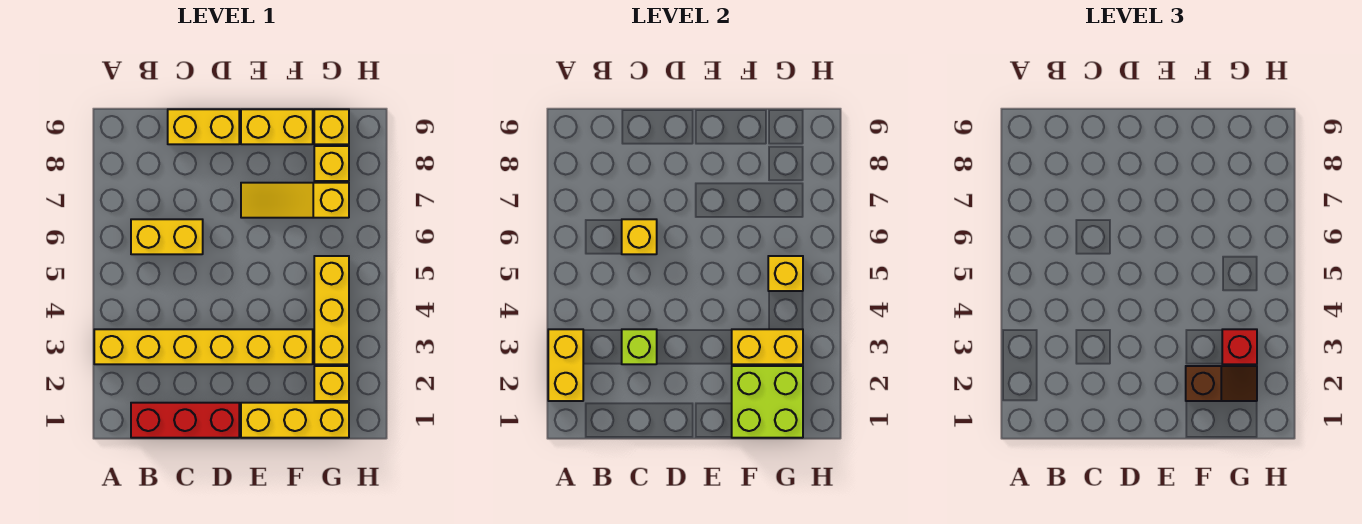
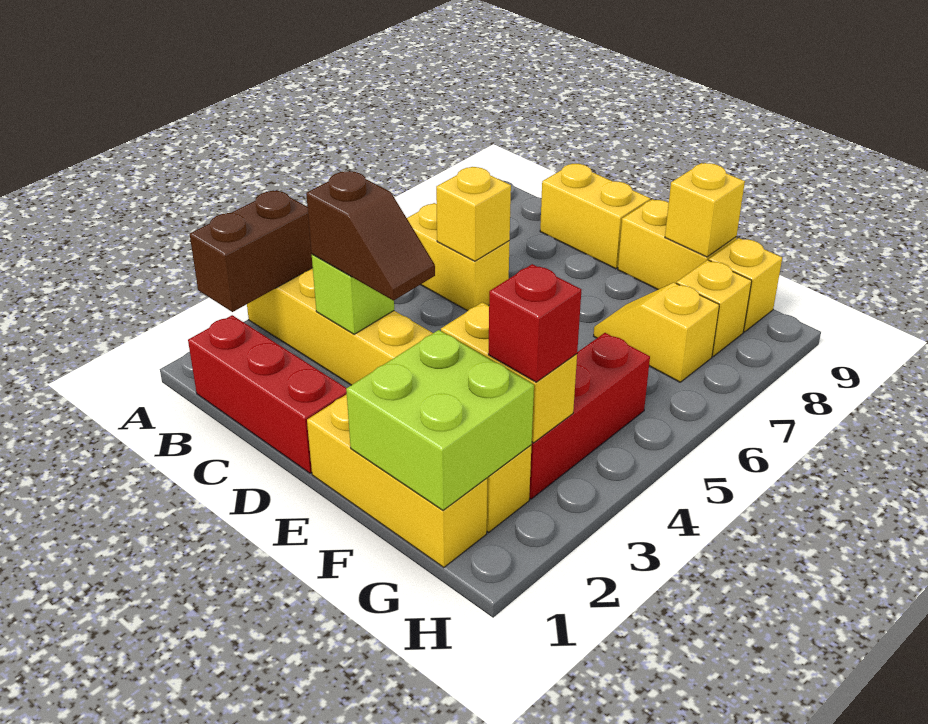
yellow brick A2:A3 level 2 -> brown brick A2:A3 level 2
yellow slope E7:G7 level 1 top G -> yellow slope F7:G7 level 1 top G
brown slope F2:G2 level 3 top F -> brown slope C3:D3 level 3 top C
yellow brick G3:G5 level 1 -> red brick G3:G5 level 1
yellow brick G5 level 2 -> yellow brick F9 level 2

